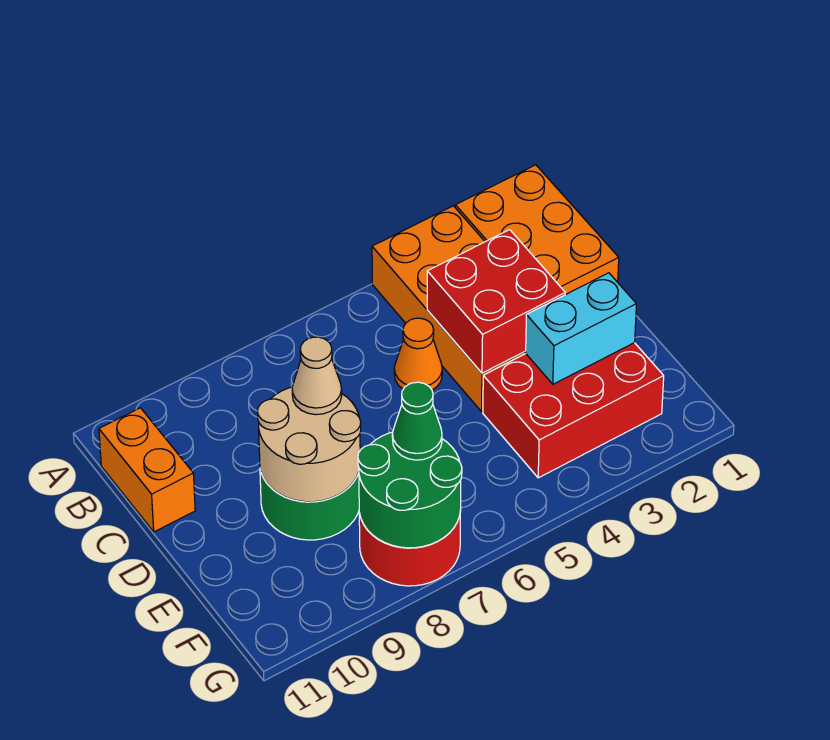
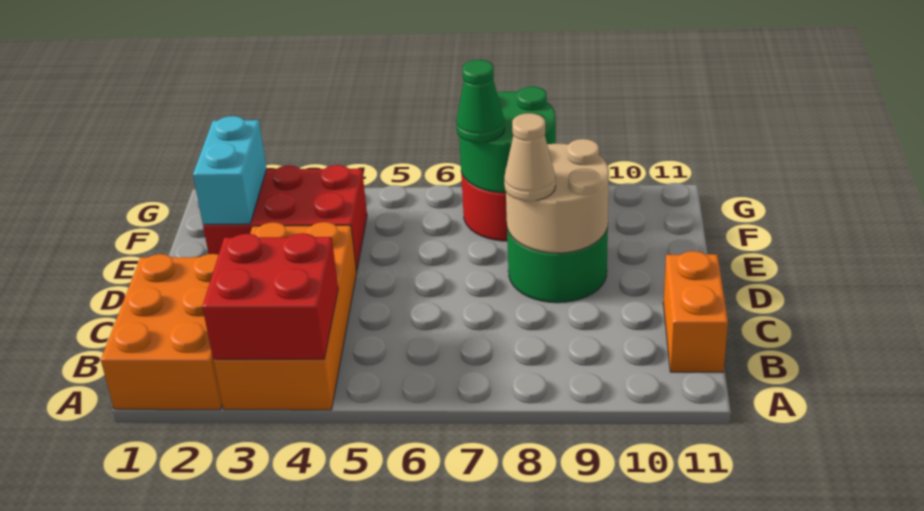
red brick C3:D4 level 2 -> red brick A3:B4 level 2
orange cone C5 level 1 -> none
cyan brick E2:E3 level 2 -> cyan brick E2:F2 level 2

